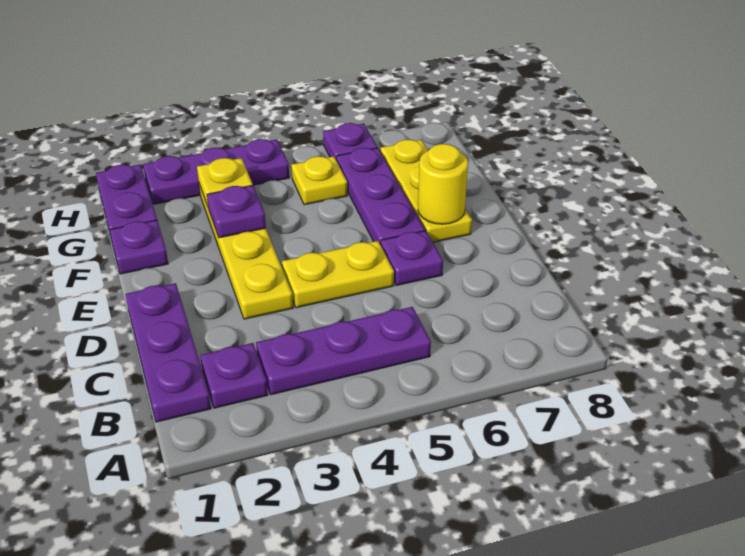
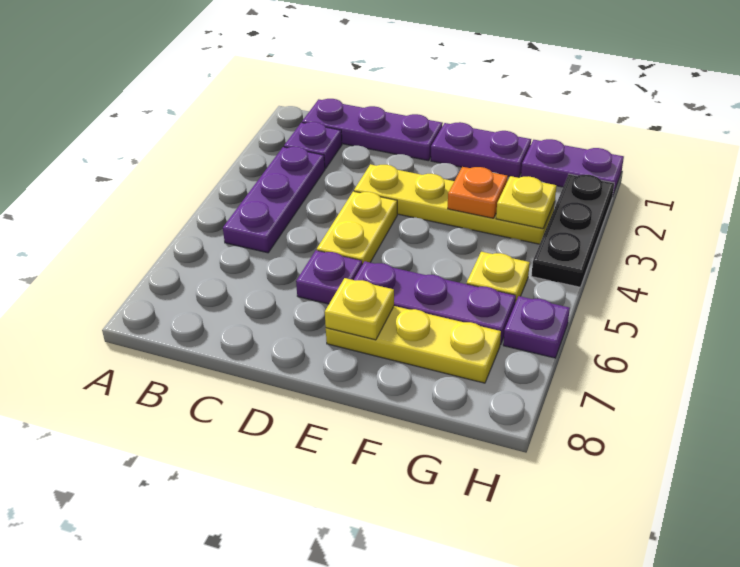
yellow round brick E7 level 2 -> yellow plate E7 level 2
purple plate F1 level 1 -> purple plate E1:F1 level 1
purple plate F3 level 2 -> orange plate F3 level 2
purple plate H2:H4 level 1 -> black plate H2:H4 level 1

